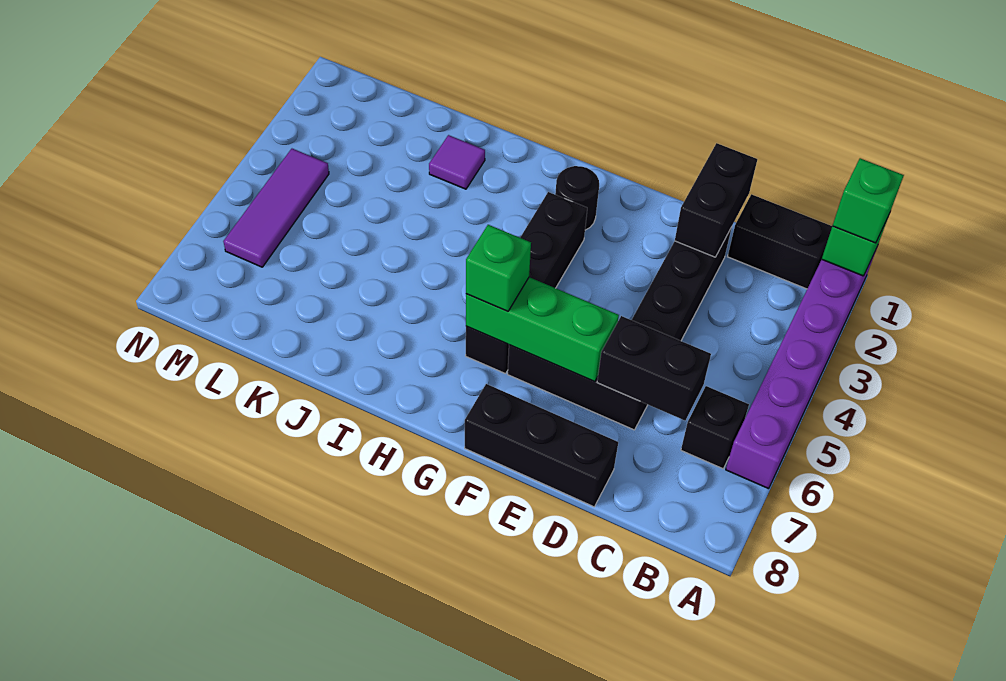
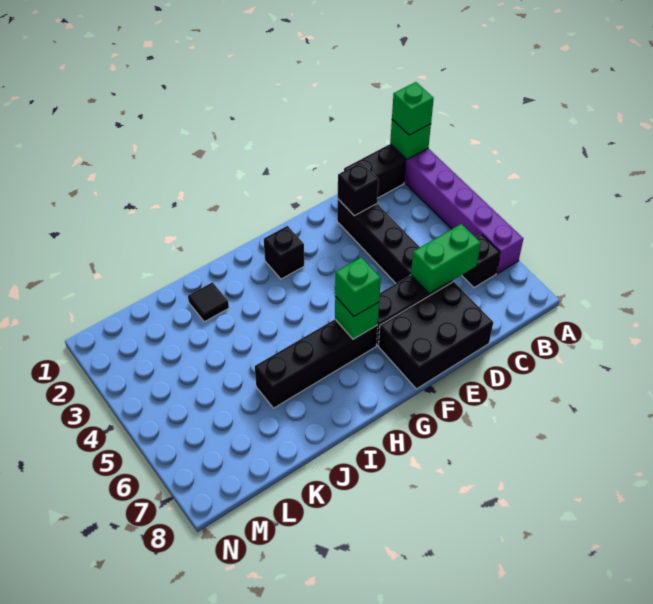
black brick C6:D6 level 2 -> green brick C6:D6 level 2
black brick D1:D2 level 2 -> black brick D2 level 2
black brick D8:F8 level 1 -> black brick D7:F8 level 1
green brick E6:G6 level 2 -> green brick G6 level 2
black round brick G2 level 1 -> black brick G2 level 1
black brick G3:G6 level 1 -> black brick G6:J6 level 1
purple tile J2 level 1 -> black tile J2 level 1
purple tile M4:M6 level 1 -> none

